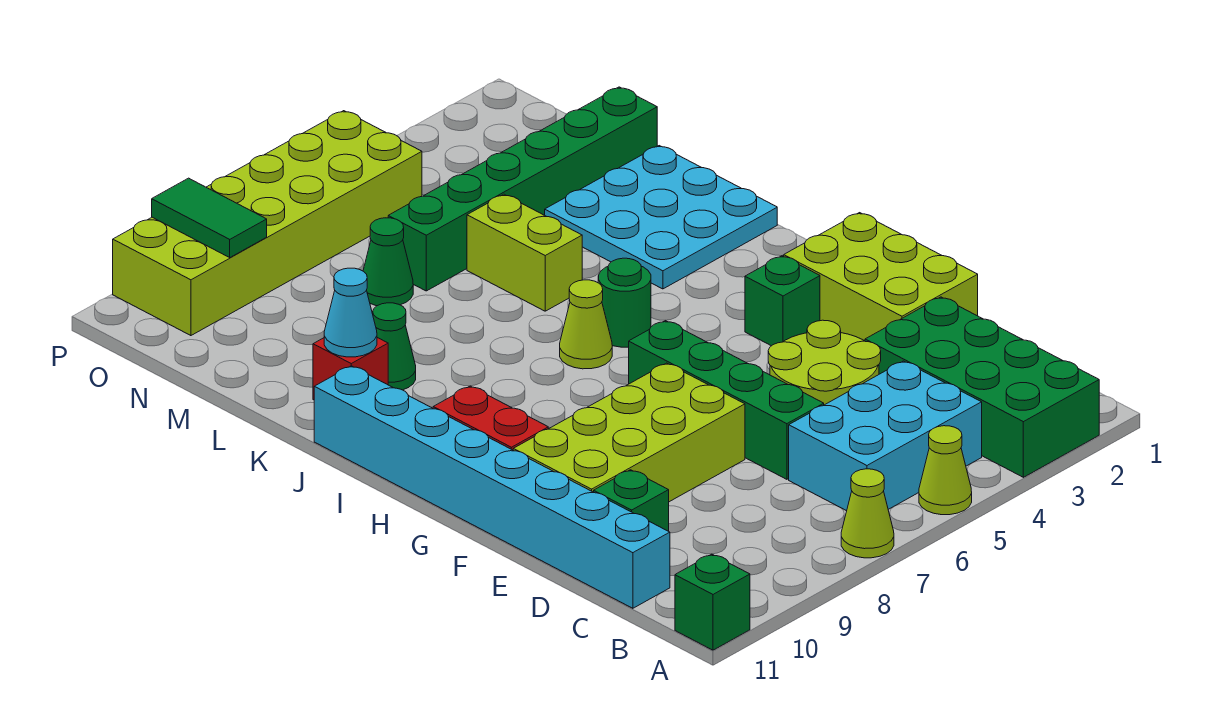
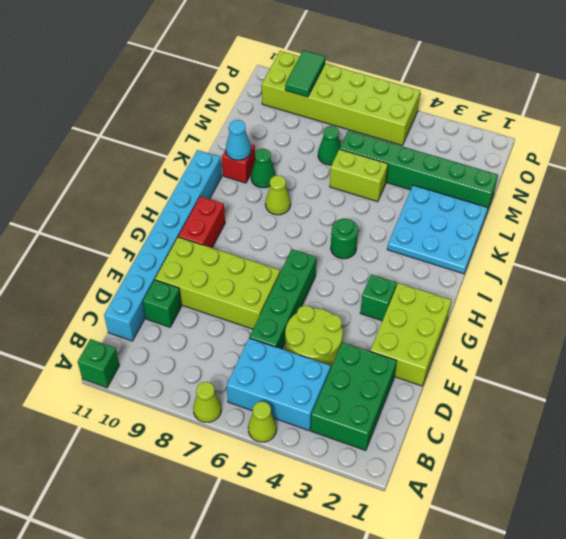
green brick A2:D3 level 1 -> green brick B2:D3 level 1
lime cone I6 level 1 -> lime cone J8 level 1
lime brick K5:L5 level 1 -> lime brick L5:L6 level 1

